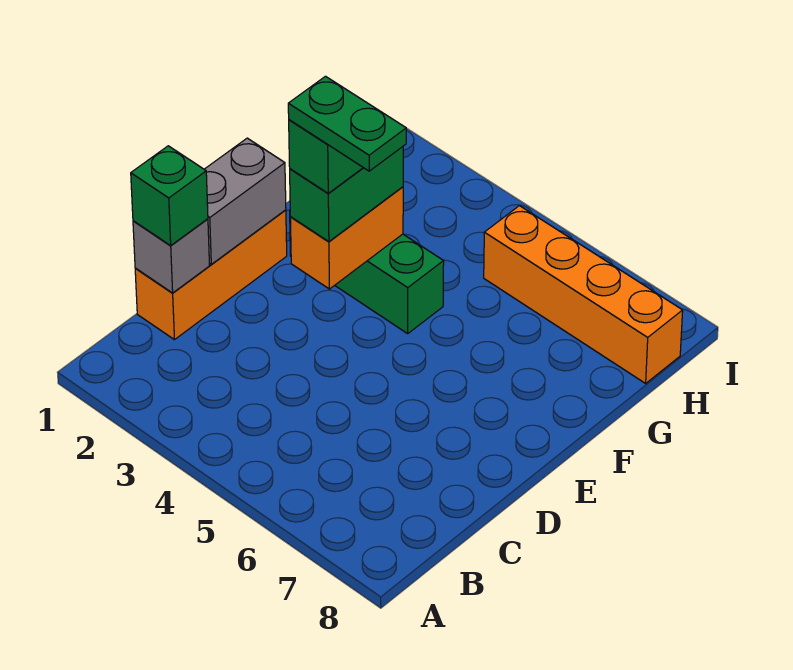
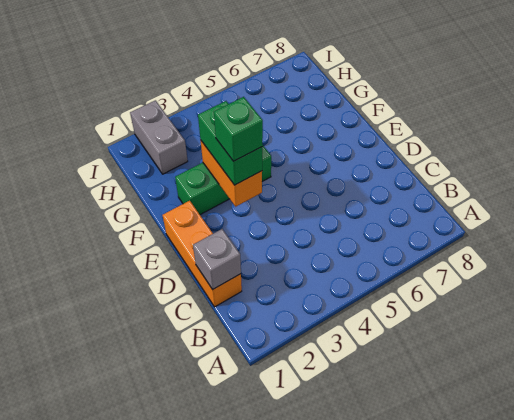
green brick C1 level 3 -> none
grey brick D1:E1 level 2 -> grey brick H2:I2 level 1
green plate E3:E4 level 5 -> none
orange brick H5:H8 level 1 -> none

